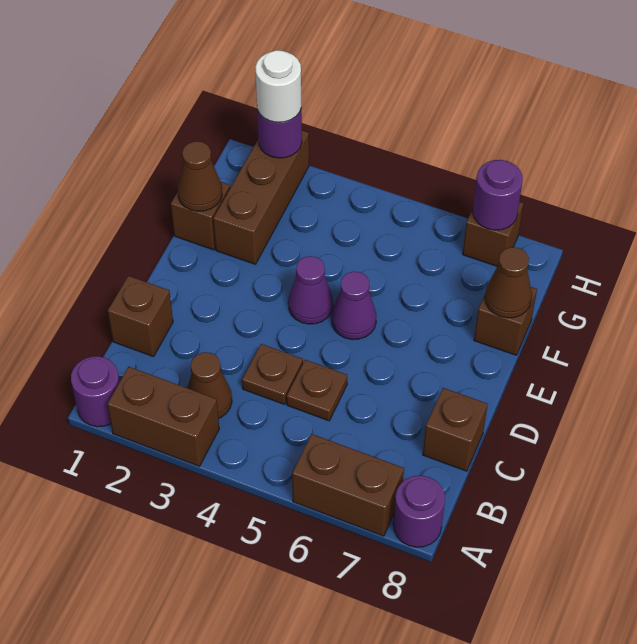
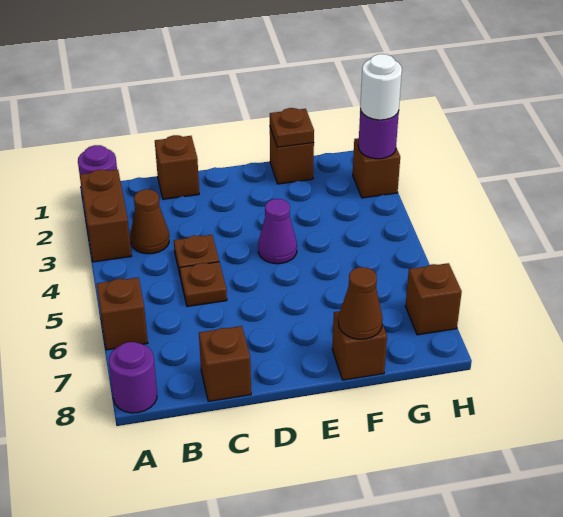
brown brick A6:A7 level 1 -> brown brick A6 level 1
purple cone E5 level 1 -> none
brown cone F1 level 2 -> brown plate F1 level 2
brown brick F2:H2 level 1 -> brown brick H2 level 1
purple round brick H7 level 2 -> none

